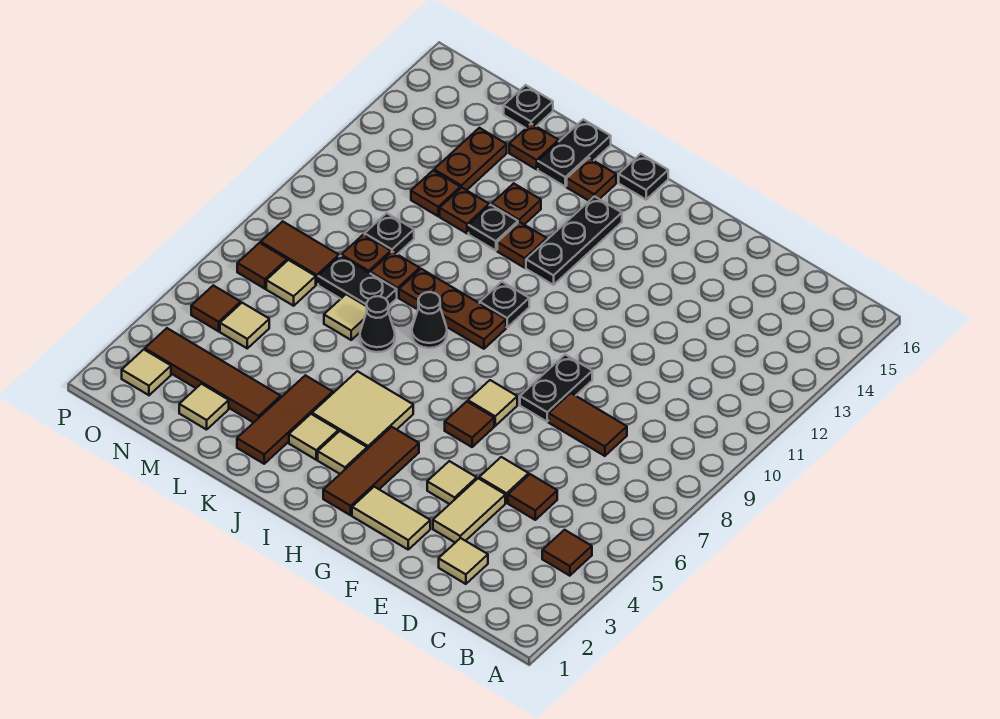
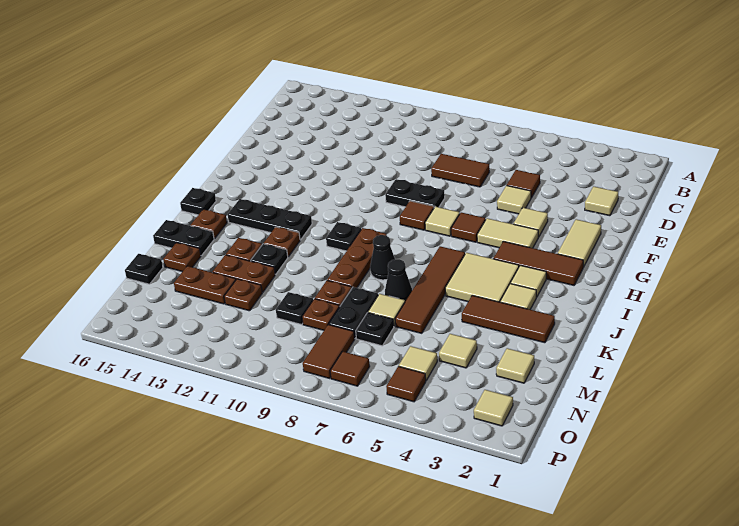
brown tile B4 level 1 -> brown tile G8 level 1
brown tile D8:E8 level 1 -> brown tile D7:D8 level 1
tan tile E3:E4 level 1 -> tan tile G4:G5 level 1
brown tile L3:O3 level 1 -> brown tile I6:L6 level 1
brown plate L12 level 1 -> brown plate L12:L13 level 1
none -> black plate M7 level 1
tan tile N7 level 1 -> tan tile M4 level 1

